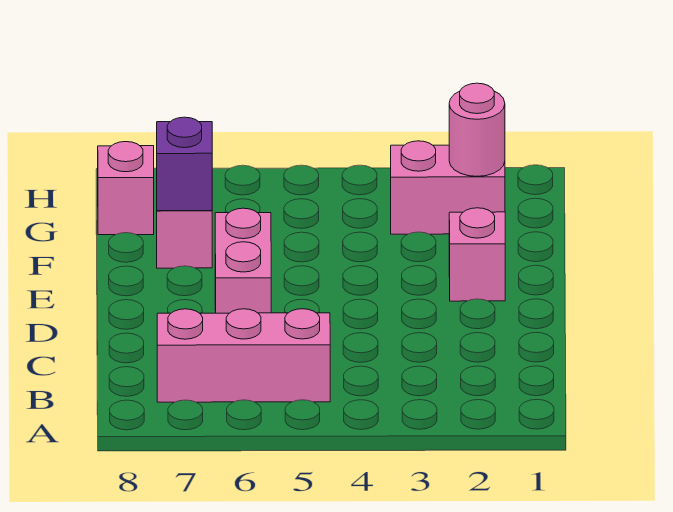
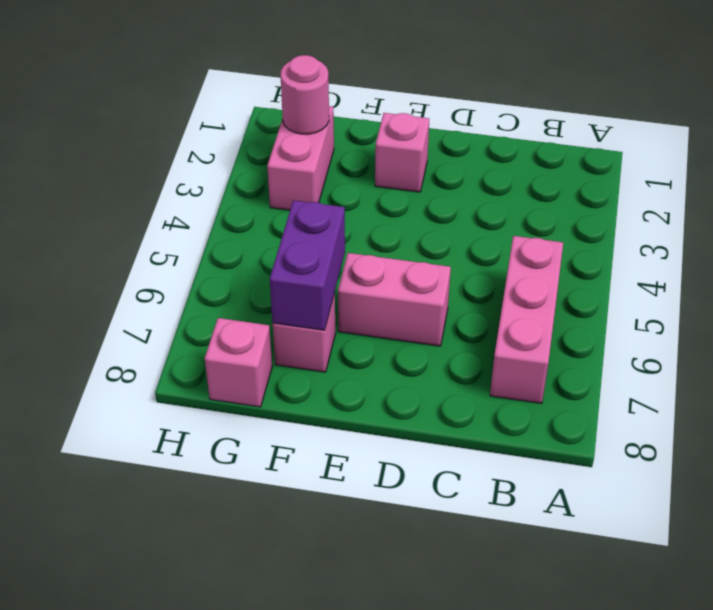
purple brick F7 level 2 -> purple brick F6:F7 level 2

